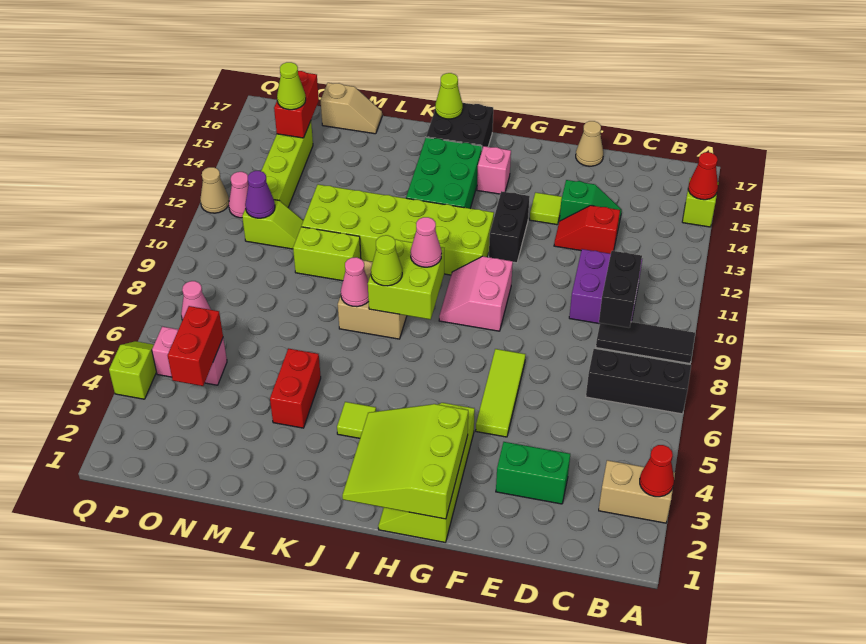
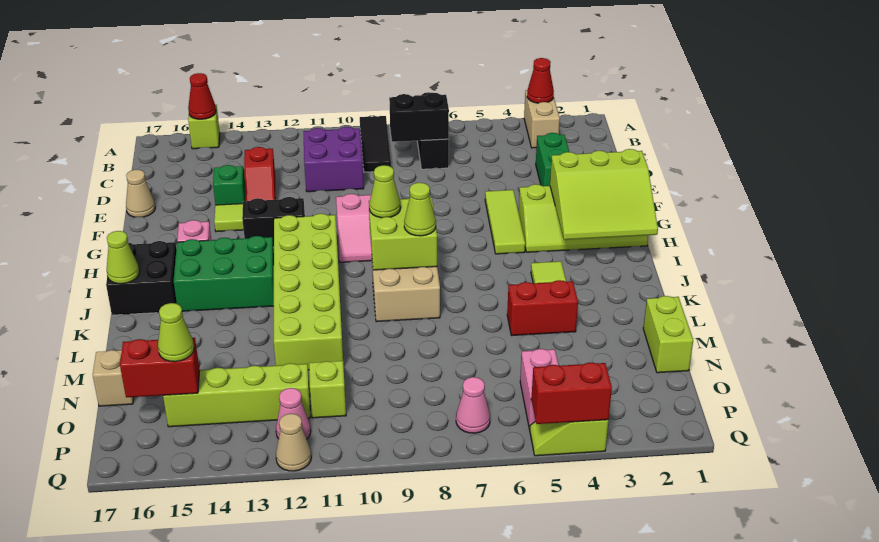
black brick C9:C10 level 2 -> black brick C7:C8 level 2
lime tile F5:F7 level 1 -> lime tile F5:H5 level 1
pink cone I9 level 3 -> lime cone I9 level 3
pink cone K8 level 2 -> none
lime brick L10:M10 level 1 -> lime brick M1:N1 level 1
red brick O4:O5 level 2 -> red brick Q4:Q5 level 2
purple cone O11 level 2 -> none

